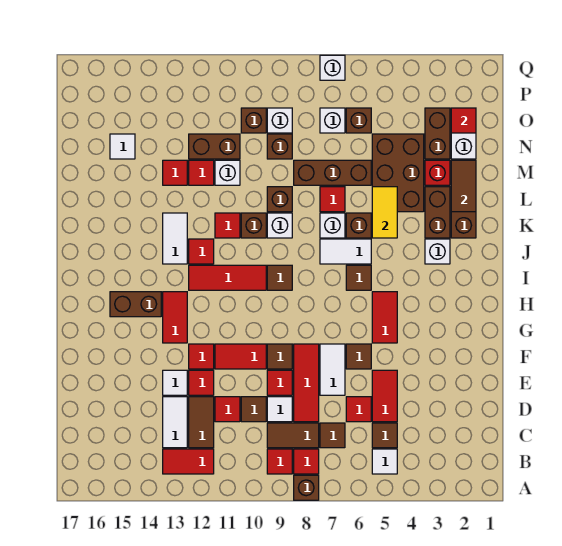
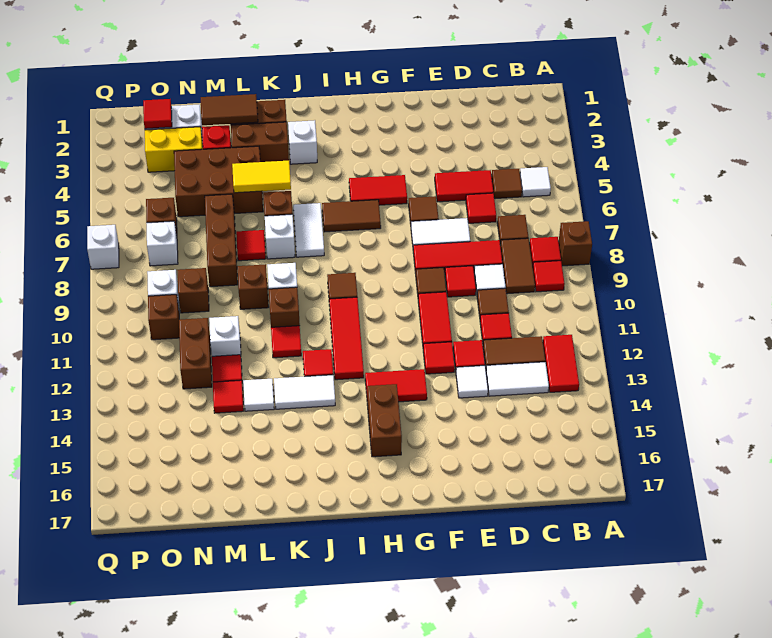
brown tile I6 level 1 -> brown tile H6:I6 level 1
brown brick N3:O3 level 1 -> yellow brick N3:O3 level 1
white tile N15 level 1 -> white tile L13 level 1

